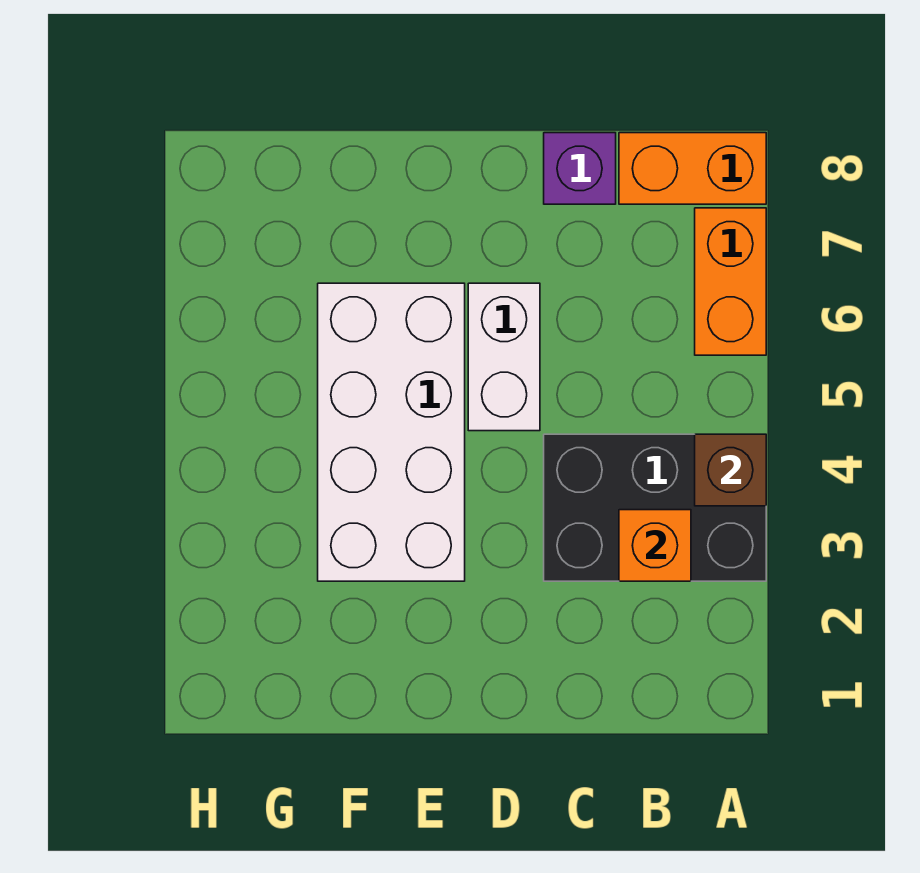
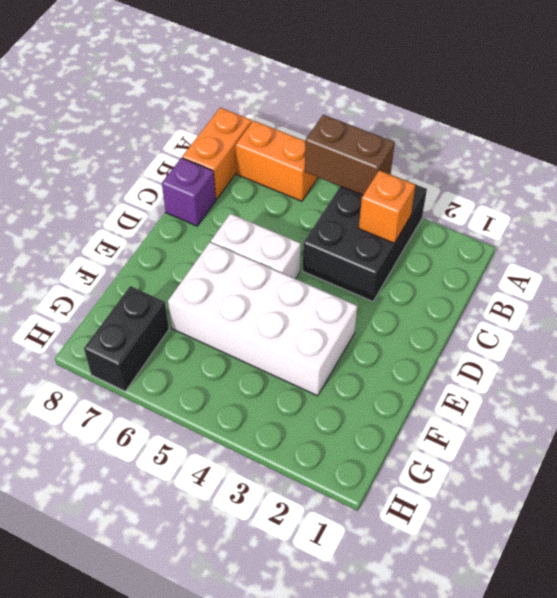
brown brick A4 level 2 -> brown brick A4:A5 level 2
none -> black brick G7:H7 level 1

